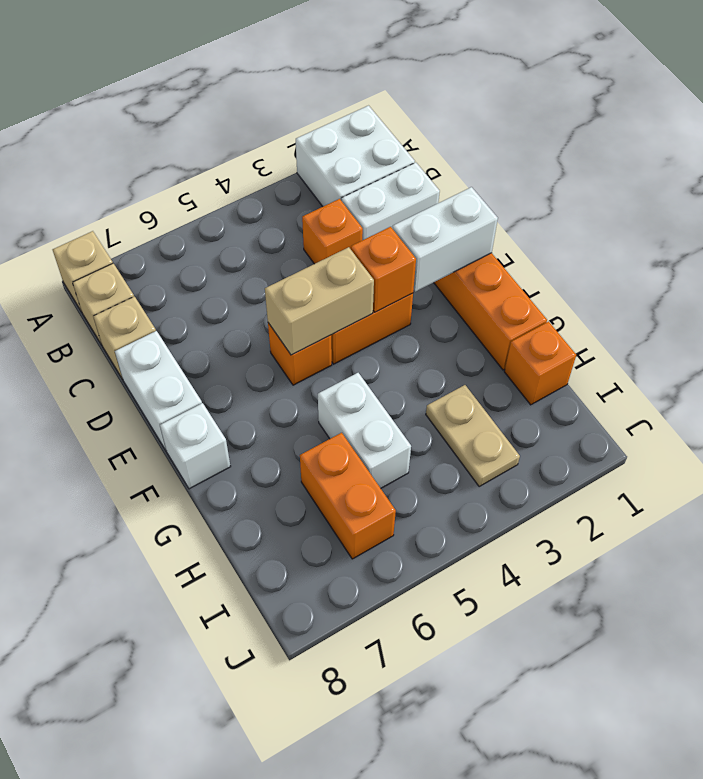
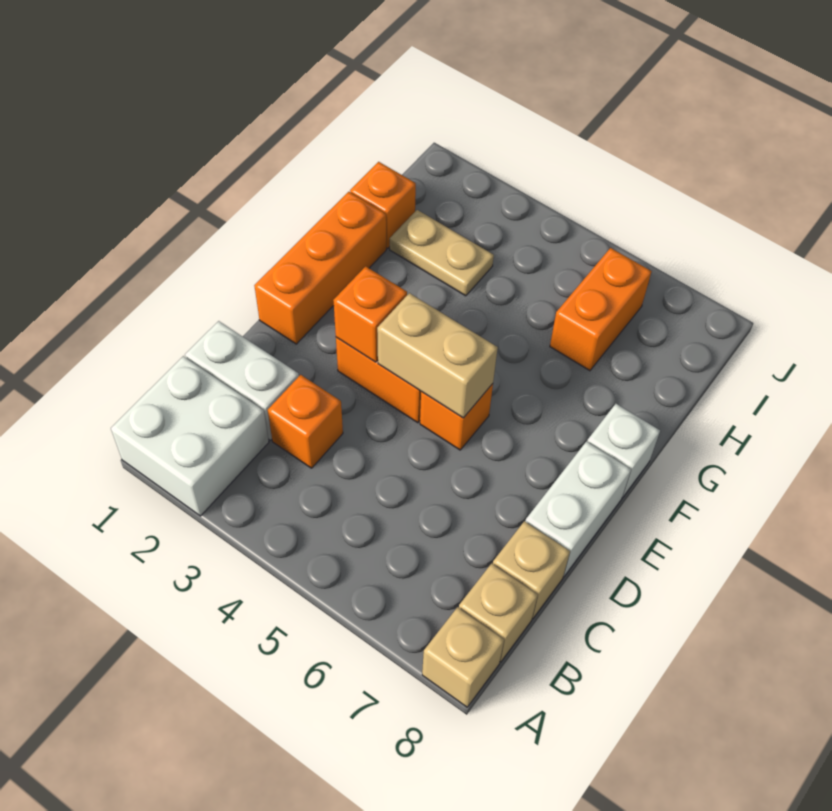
white brick E1:E2 level 2 -> none
white brick G5:H5 level 1 -> none
tan plate H3:I3 level 1 -> tan plate H2:H3 level 1

